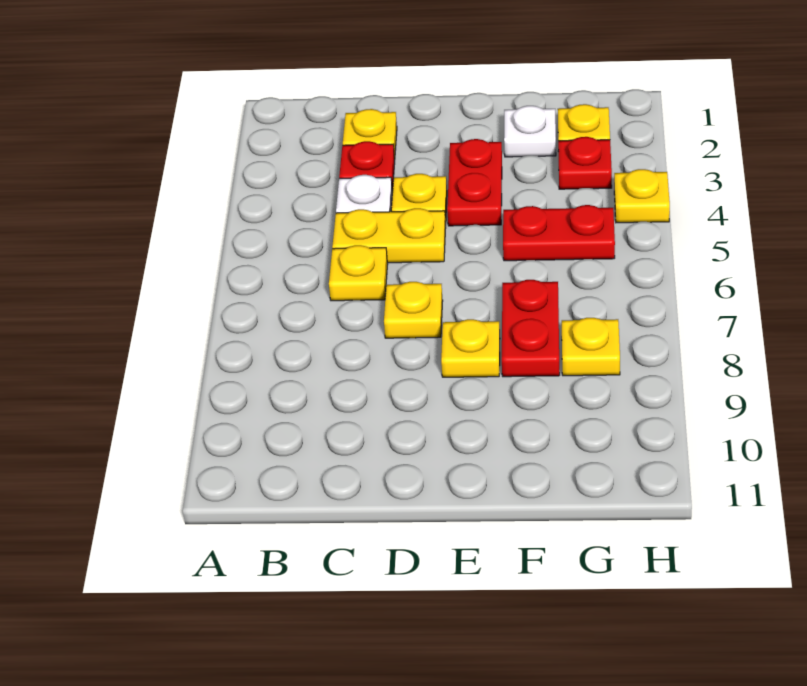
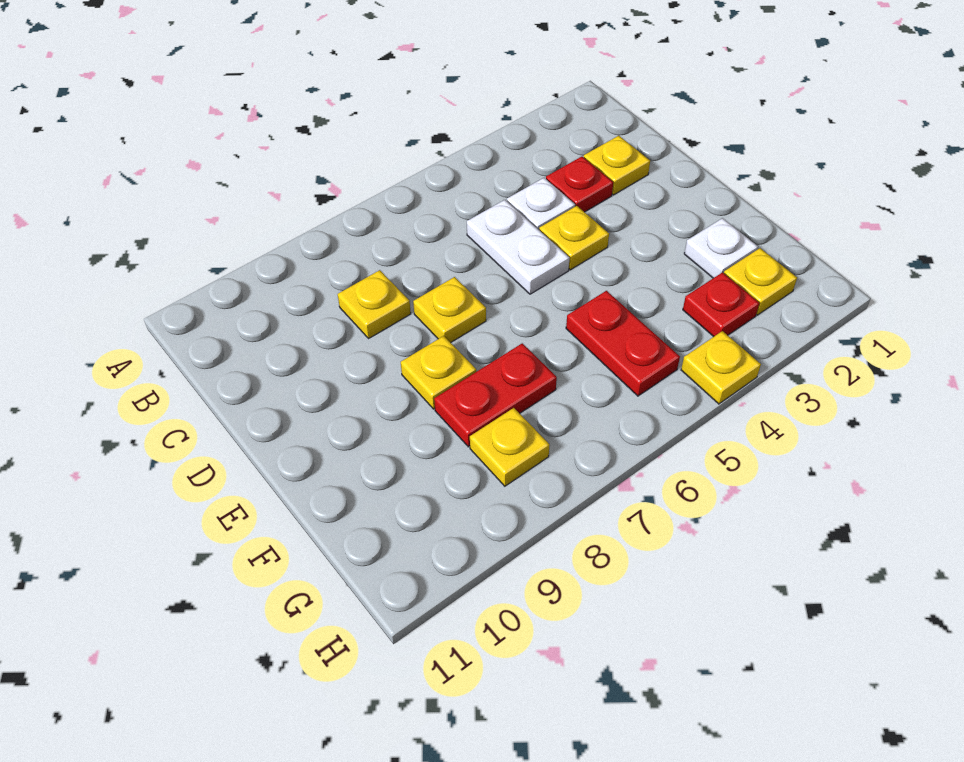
yellow plate C5:D5 level 1 -> white plate C5:D5 level 1
yellow plate C6 level 1 -> yellow plate C8 level 1
red plate E3:E4 level 1 -> none

